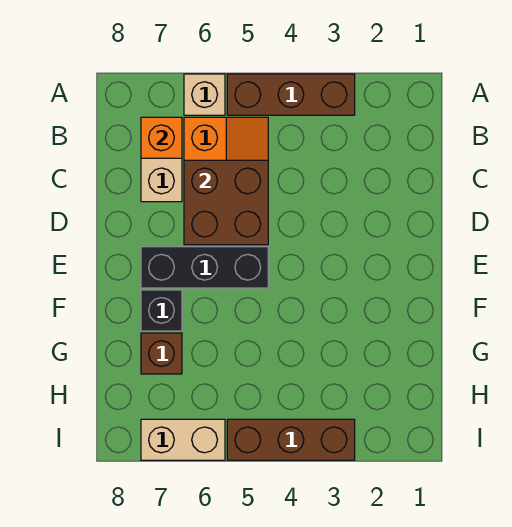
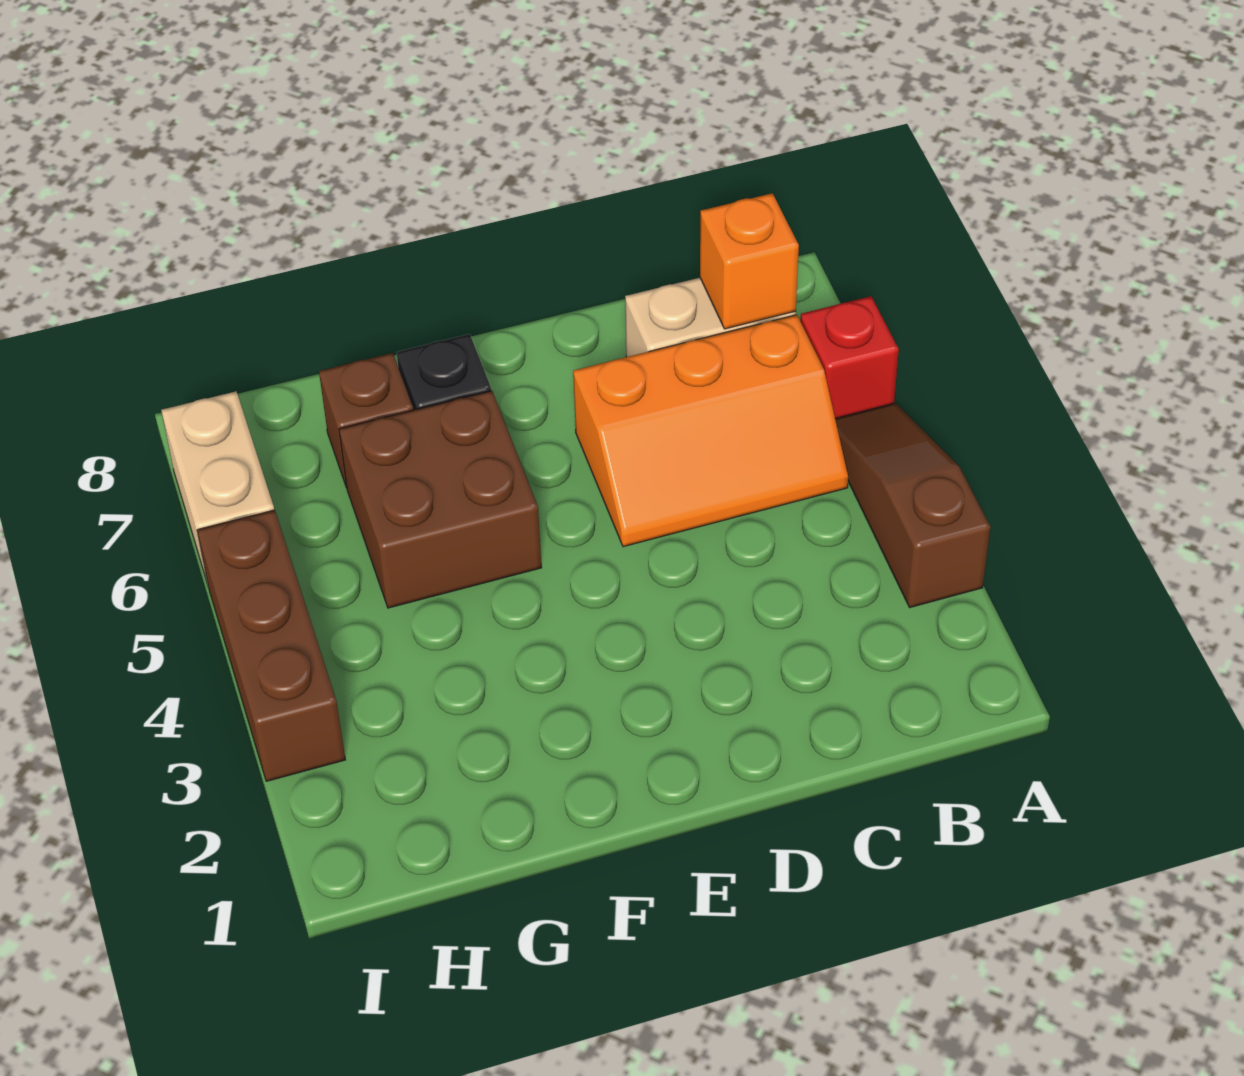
brown brick A3:A5 level 1 -> brown slope A3:A5 level 1 top 3
tan brick A6 level 1 -> red brick A6 level 1
brown brick C5:D6 level 2 -> brown brick F5:G6 level 1
black brick E5:E7 level 1 -> none

